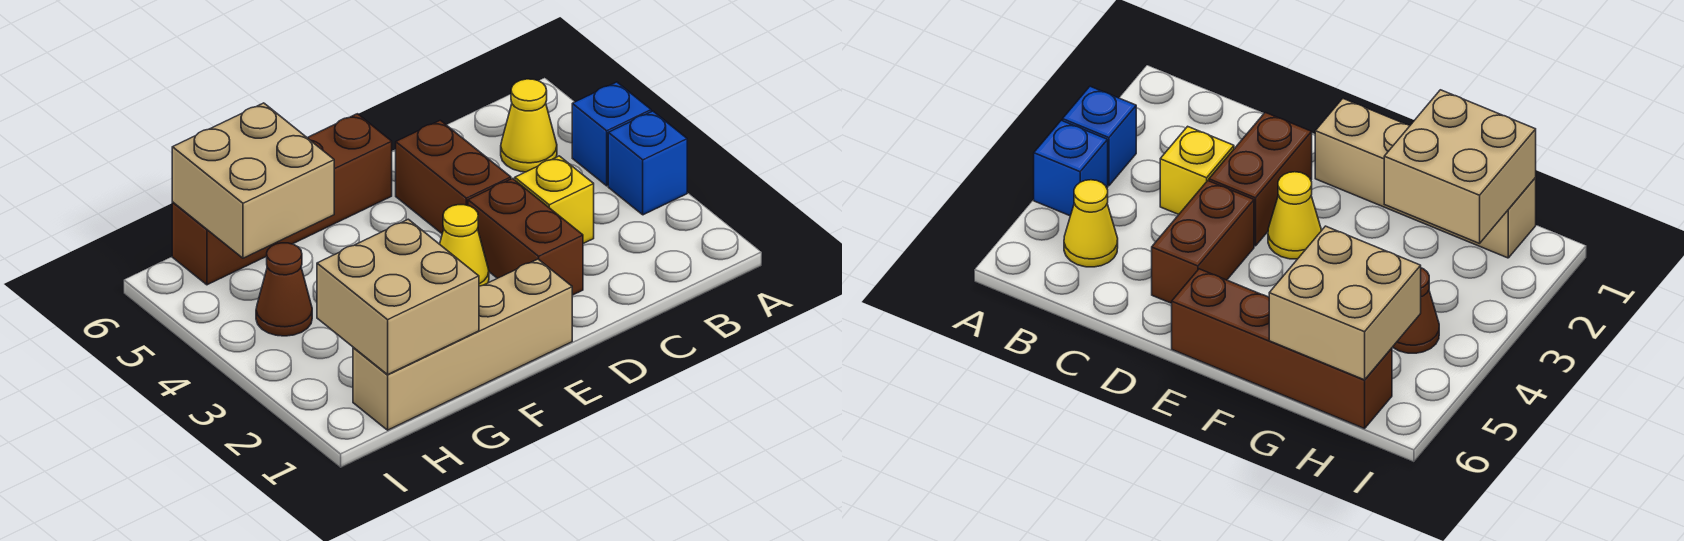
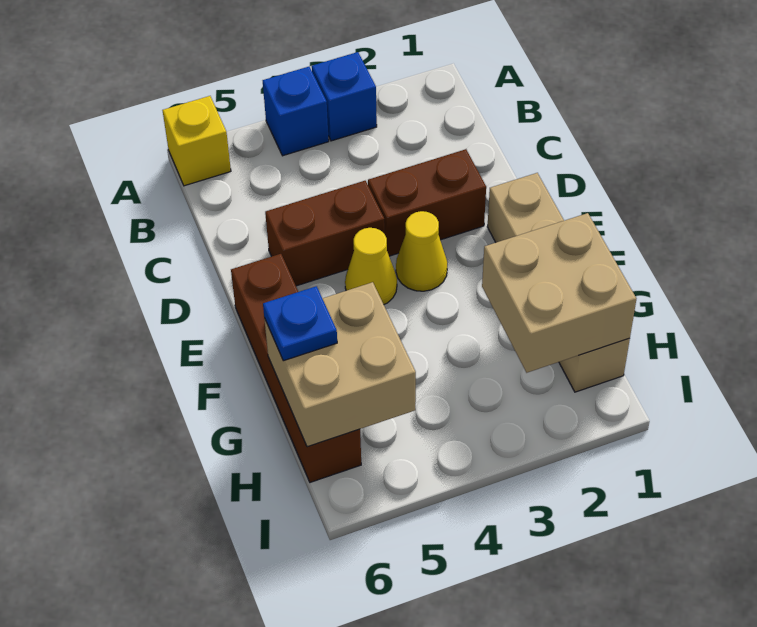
yellow cone B5 level 1 -> yellow cone E4 level 1
yellow brick C3 level 1 -> yellow brick A6 level 1
none -> blue plate G6 level 3
brown cone H4 level 1 -> none

